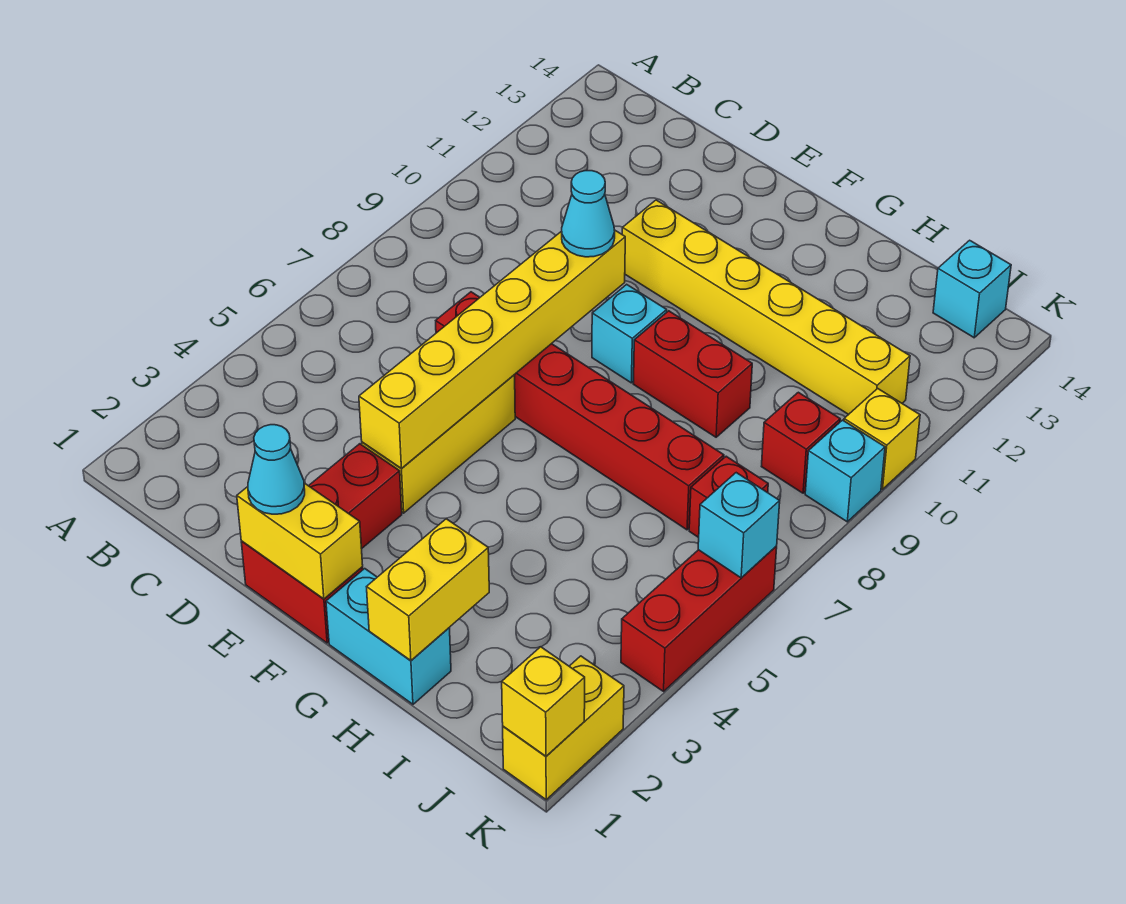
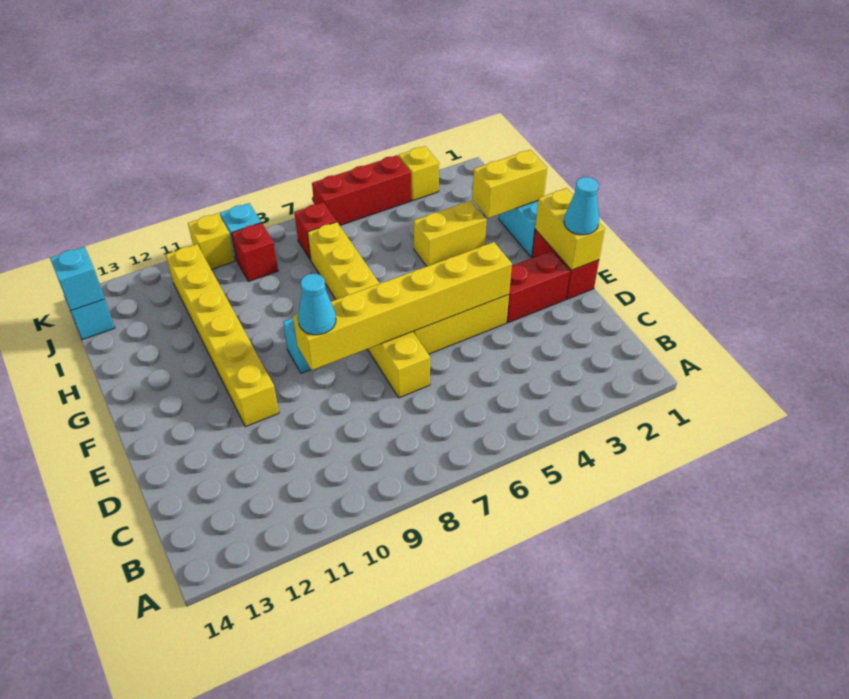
red brick D7:I7 level 1 -> yellow brick D7:I7 level 1
red brick G9:H9 level 1 -> none
yellow brick K1:K2 level 1 -> yellow brick H3:H4 level 1
yellow brick K1 level 2 -> yellow brick K3 level 1
cyan brick K6 level 2 -> cyan brick J14 level 2

